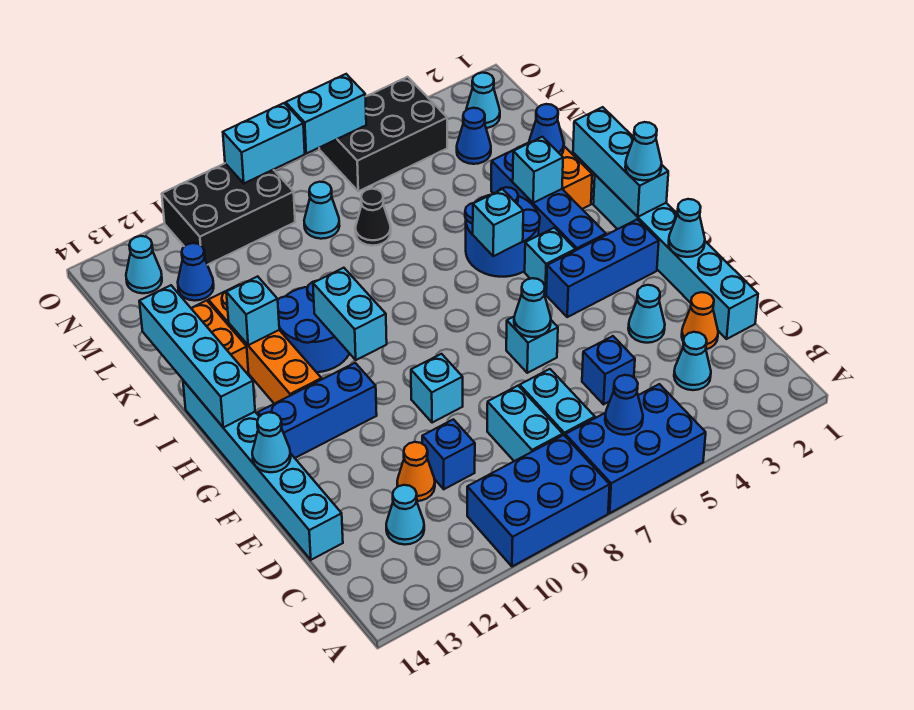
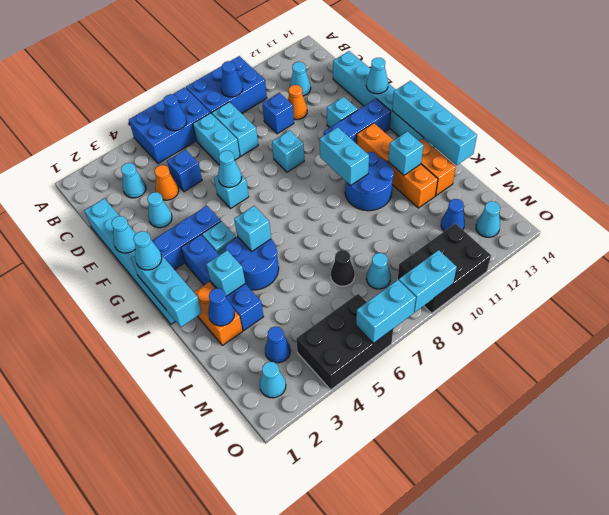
none -> blue cone B9 level 2
orange cone D2 level 1 -> orange cone D4 level 1
none -> cyan brick F12 level 1

